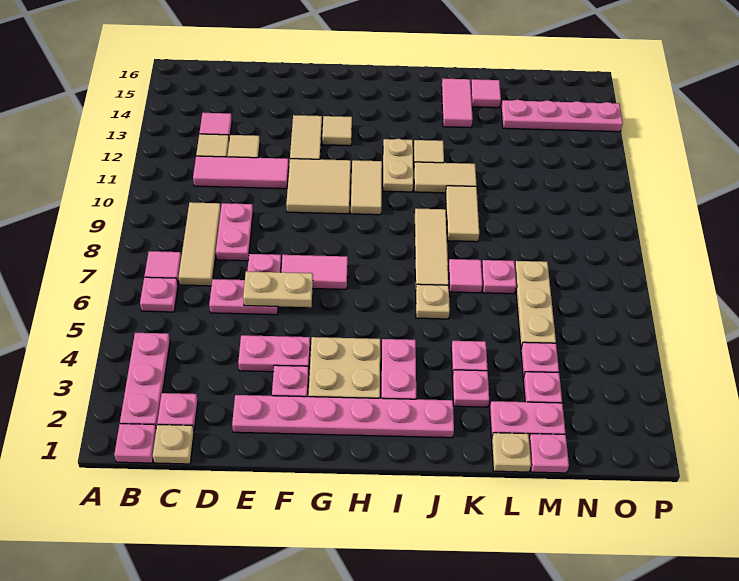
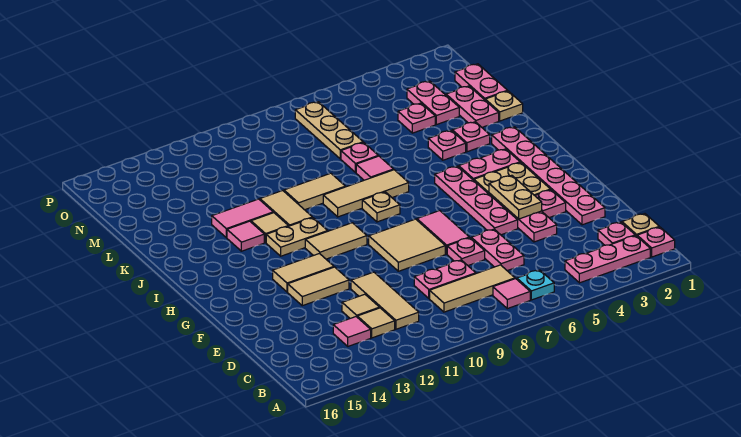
pink plate B6 level 1 -> cyan plate B6 level 1
pink tile C11:E11 level 1 -> tan tile C11:E11 level 1
tan plate E6:F6 level 2 -> tan plate F4:G4 level 2
tan tile F10:G11 level 1 -> tan tile F8:G9 level 1
tan tile G13 level 1 -> tan tile G12:G13 level 1
tan plate J6 level 1 -> tan plate I8 level 1
pink tile K14:K15 level 1 -> pink tile K12:K13 level 1
pink tile L15 level 1 -> pink tile J13 level 1
pink plate M1 level 1 -> pink plate M1:N1 level 1
pink plate M3 level 1 -> pink plate M3:N3 level 1
tan plate M5:M7 level 1 -> tan plate M7:O7 level 1
pink plate M14:P14 level 1 -> pink plate F5:I5 level 1

